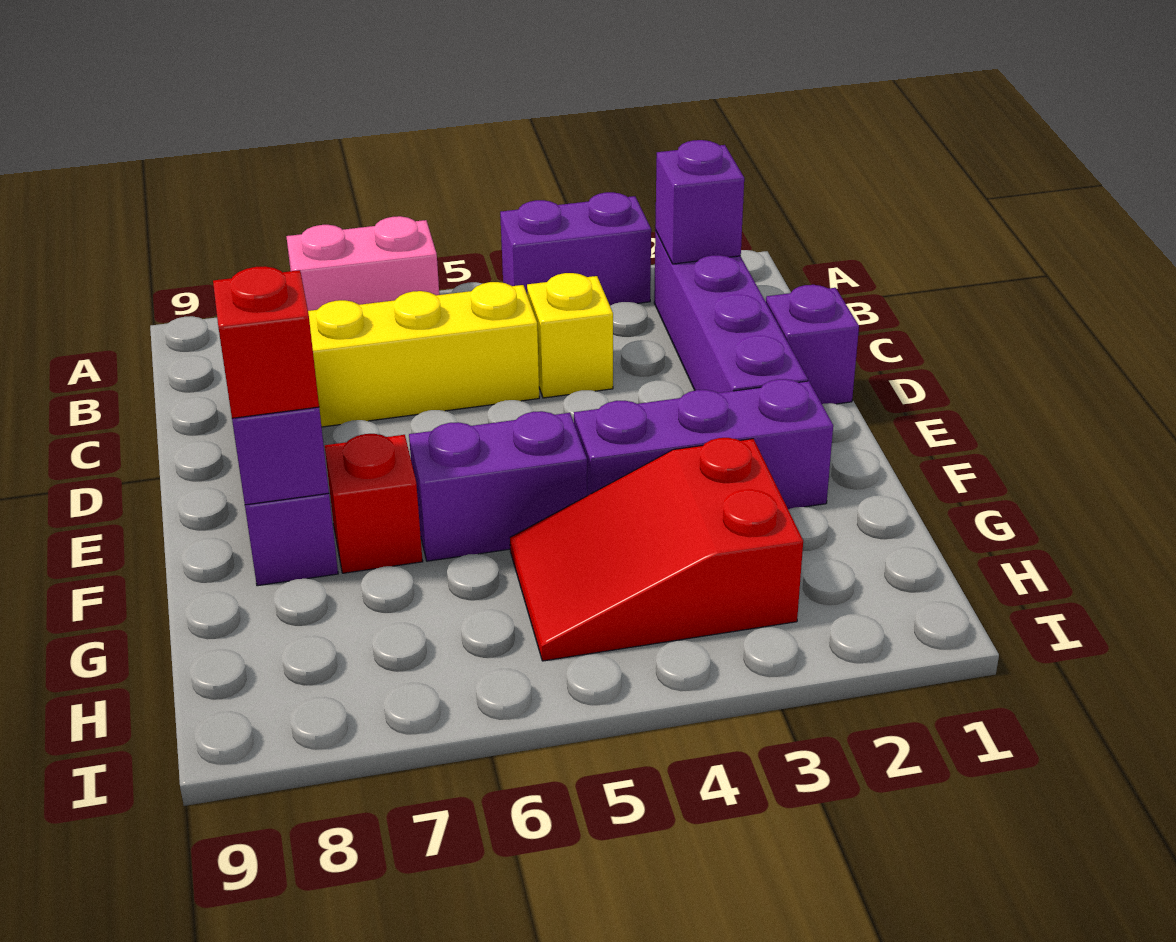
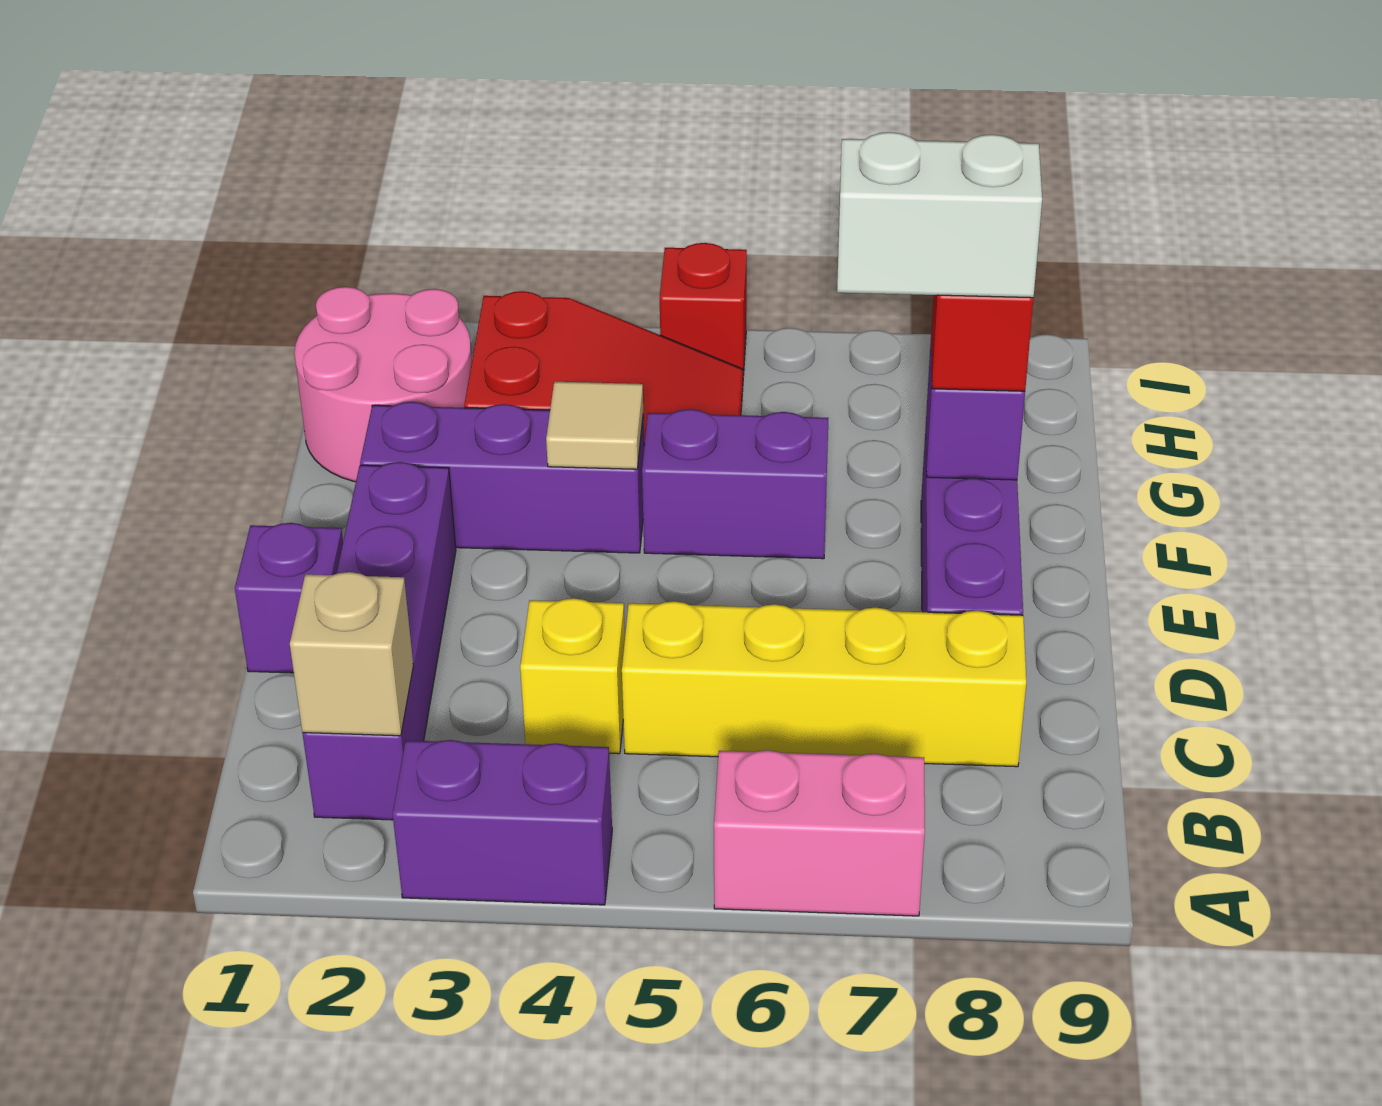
purple brick B2 level 2 -> tan brick B2 level 2
none -> tan tile F4 level 2
red brick F7 level 1 -> red brick I5 level 1
none -> white brick F7:F8 level 4
none -> pink round brick G1:H2 level 1

